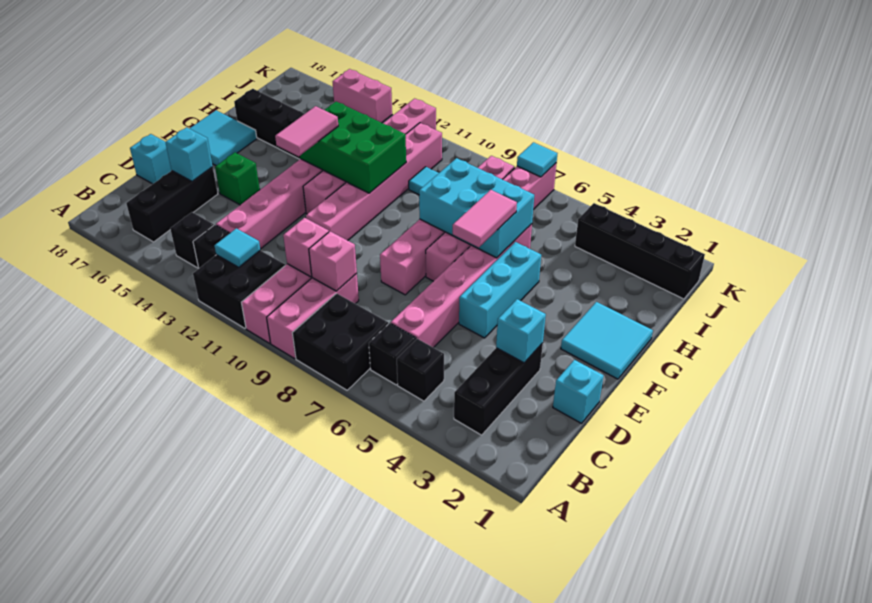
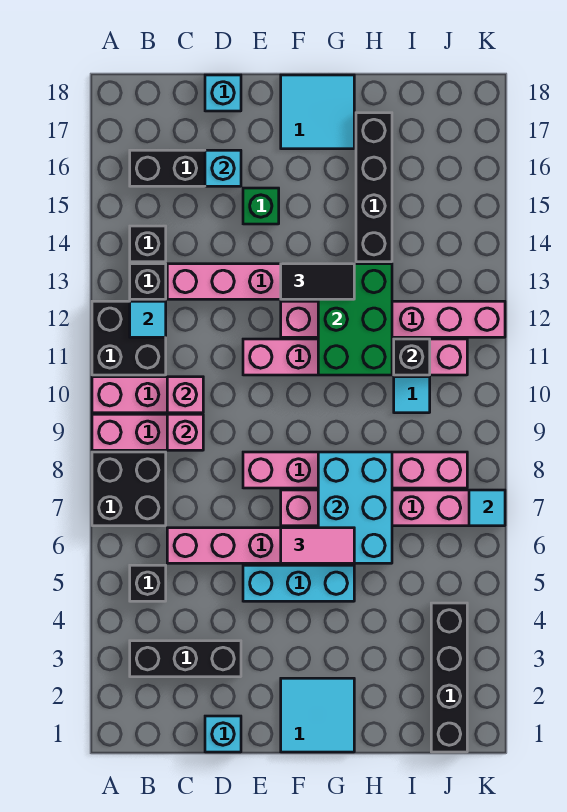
black brick B6 level 1 -> black brick I11 level 2
cyan brick D3 level 2 -> none
pink tile F13:G13 level 3 -> black tile F13:G13 level 3
pink brick K14:K15 level 1 -> none

